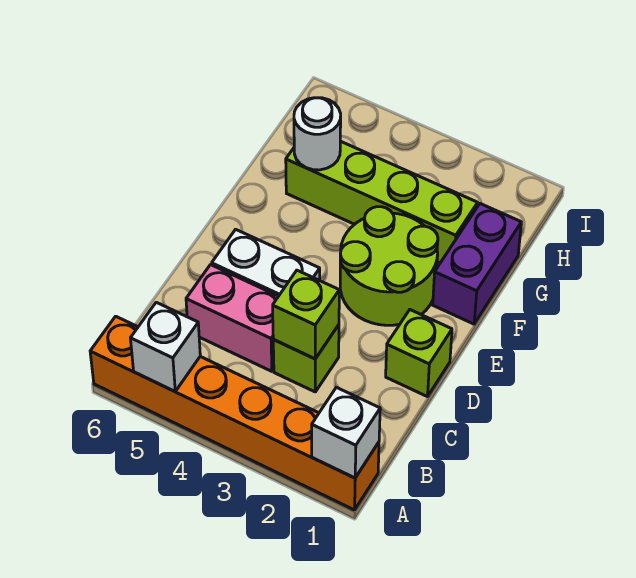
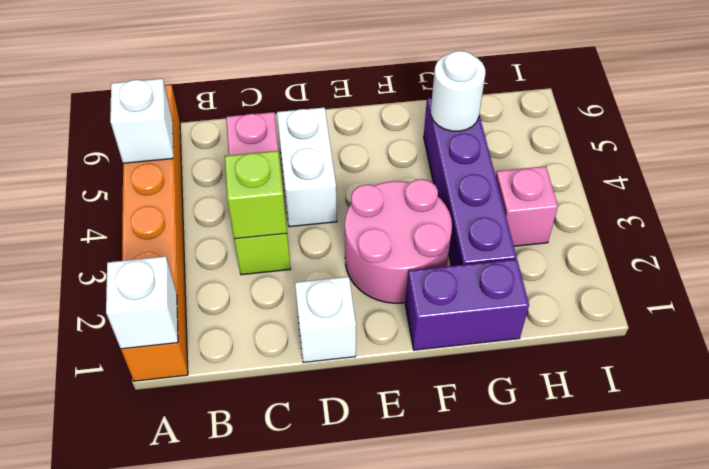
lime brick D1 level 1 -> white brick D1 level 1
lime round brick E2:F3 level 1 -> pink round brick E2:F3 level 1
lime brick G2:G5 level 1 -> purple brick G2:G5 level 1
none -> pink brick H3 level 1

